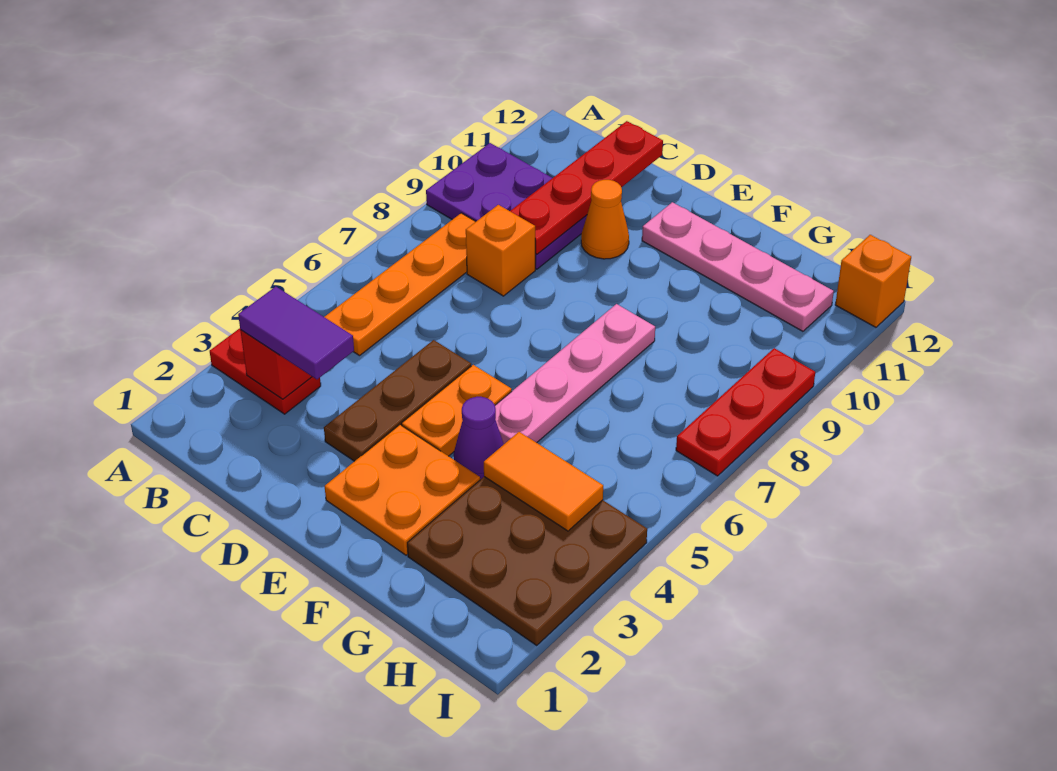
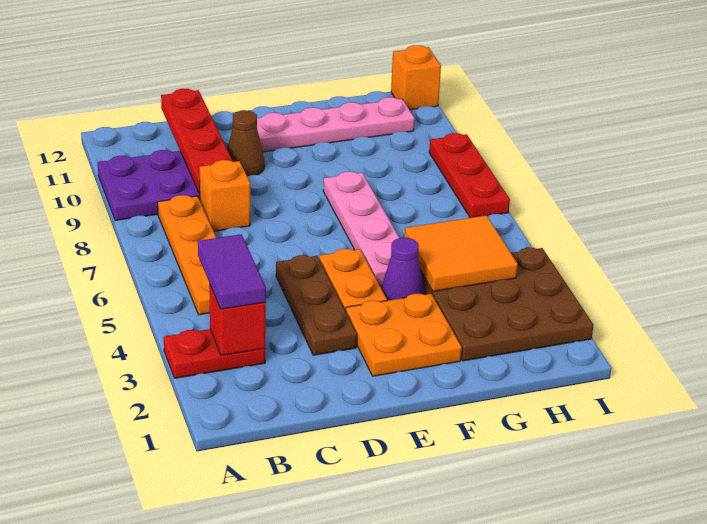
purple tile B3:C3 level 3 -> purple tile B3:B4 level 3
orange cone D10 level 1 -> brown cone D10 level 1
orange tile G4:H4 level 2 -> orange tile G4:H5 level 2

